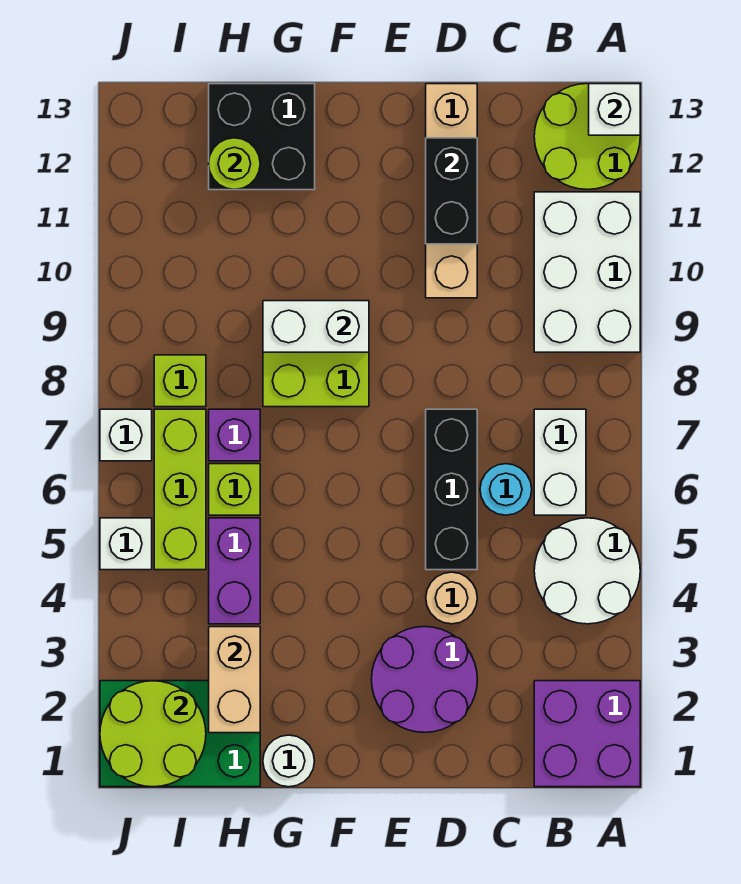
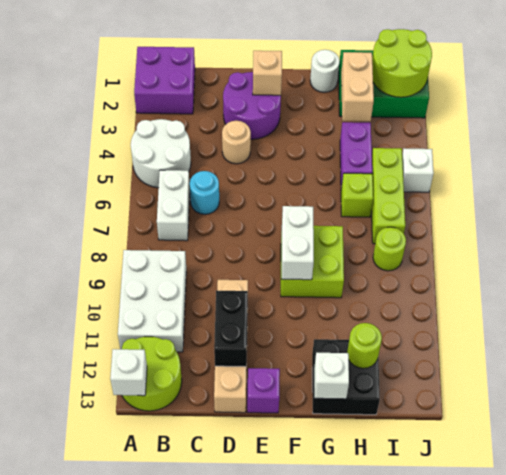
black brick D5:D7 level 1 -> none
none -> tan brick E2 level 2
white brick F9:G9 level 2 -> white brick F8:F9 level 2
purple brick H7 level 1 -> purple brick E13 level 1
lime brick I8 level 1 -> lime round brick I8 level 1
white brick J7 level 1 -> white brick G13 level 2

